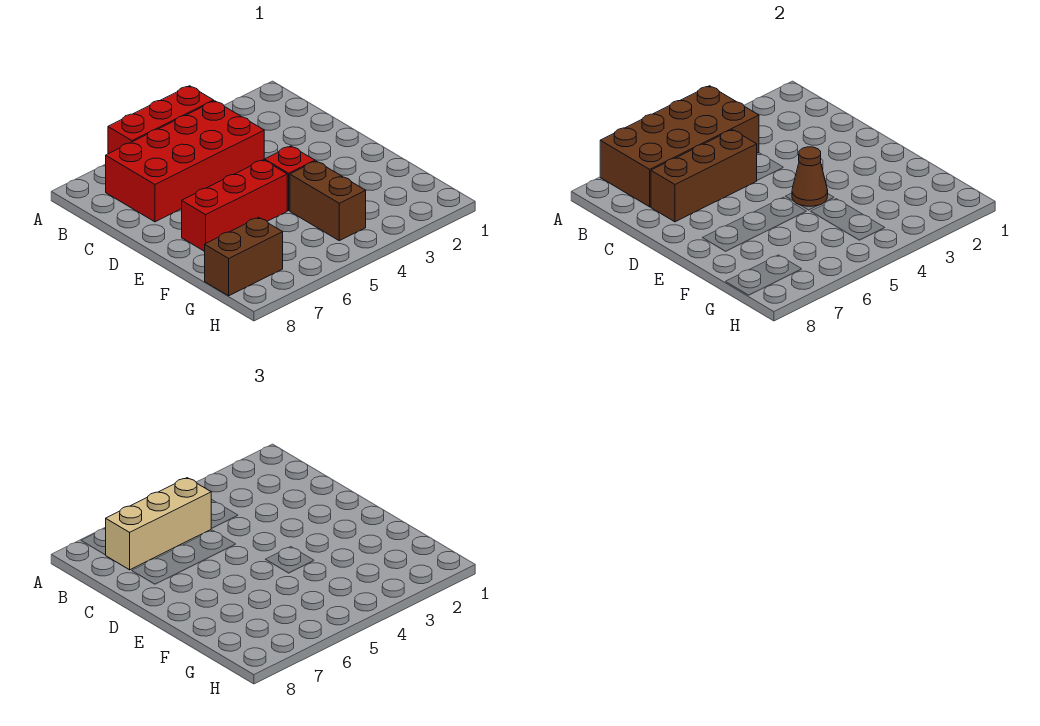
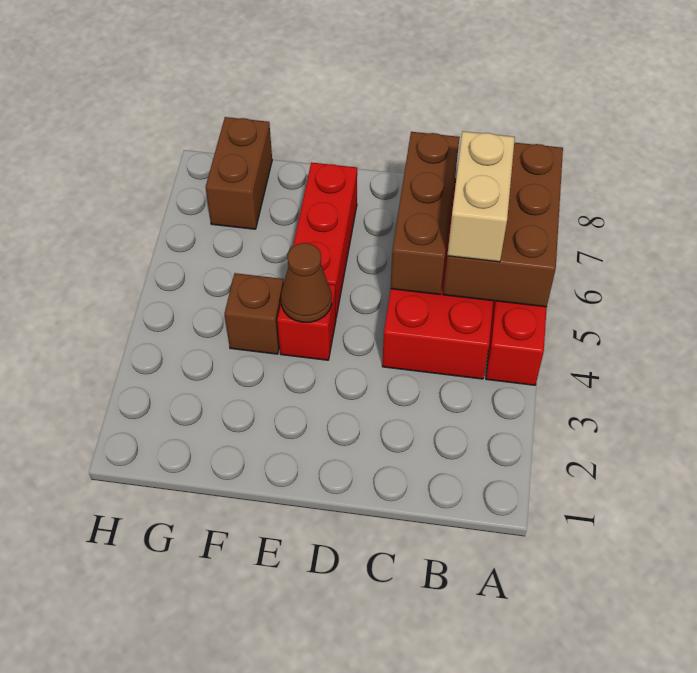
brown brick A4:B7 level 2 -> brown brick A5:B7 level 2
tan brick B5:B7 level 3 -> tan brick B5:B6 level 3
brown brick F4:G4 level 1 -> brown brick F4 level 1

